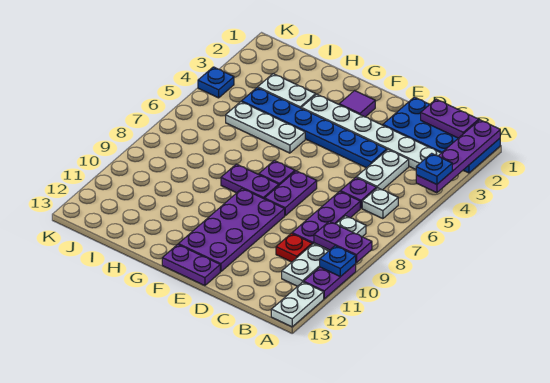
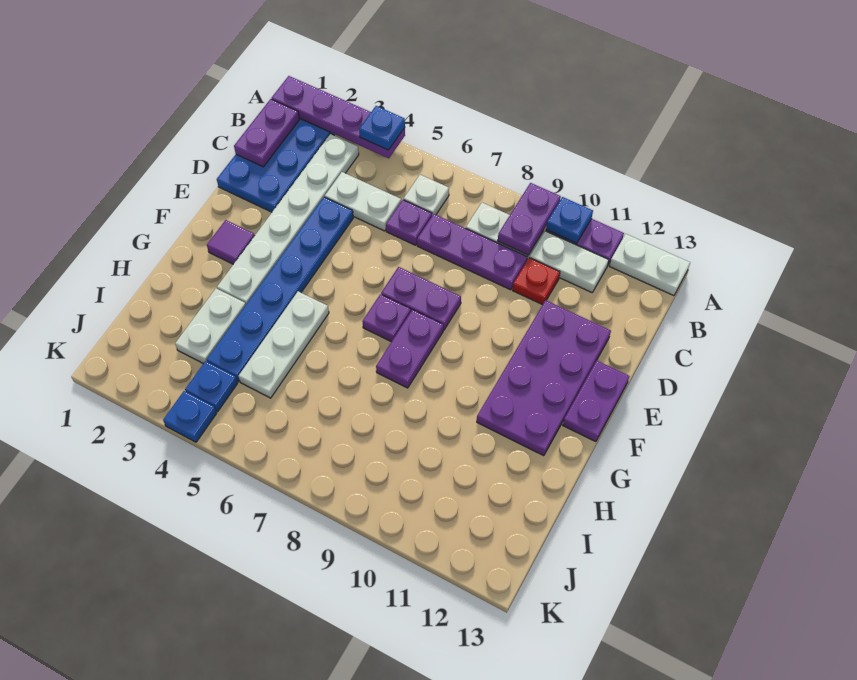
purple plate E9:F12 level 1 -> purple plate D11:G12 level 1
none -> blue plate J4 level 1

